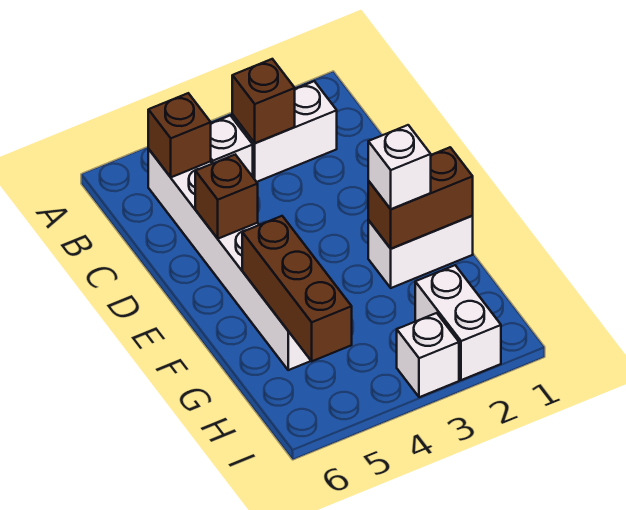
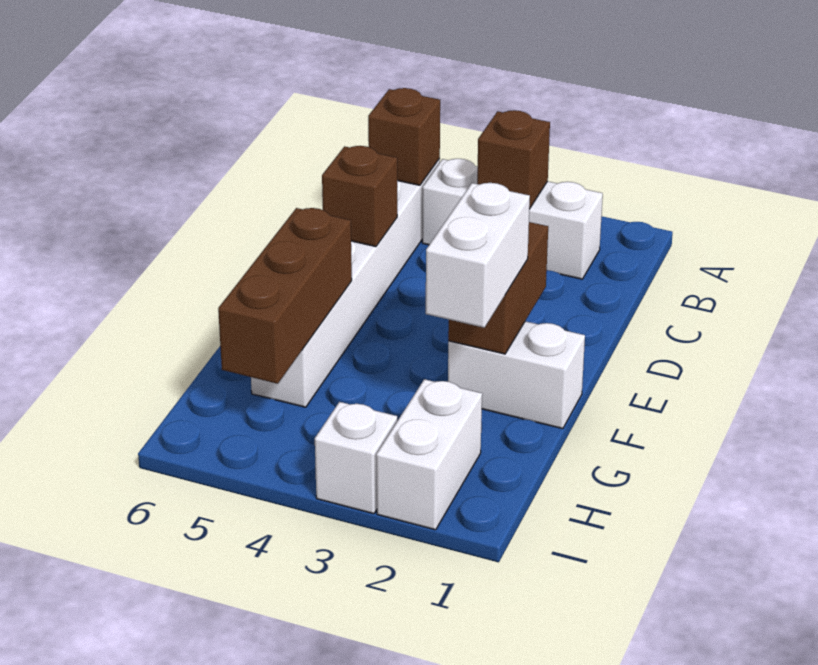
brown brick F1:F2 level 2 -> brown brick E2:F2 level 2
white brick F2 level 3 -> white brick F2:G2 level 3

